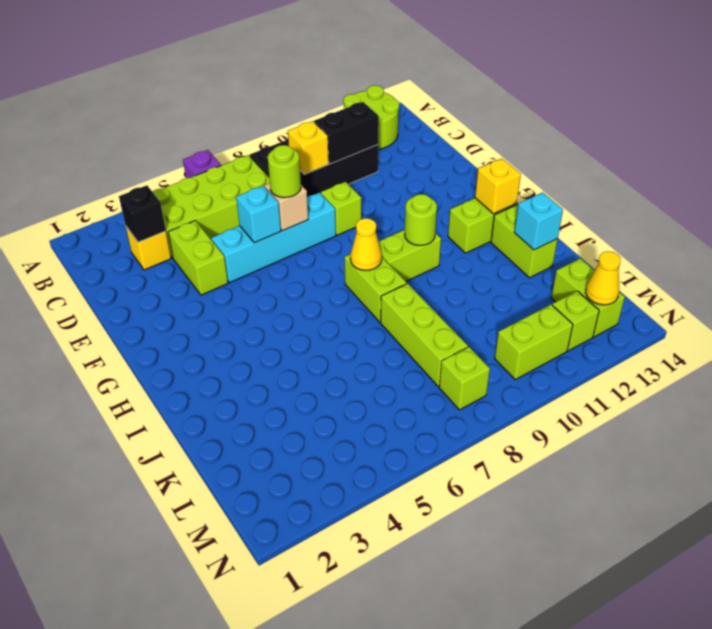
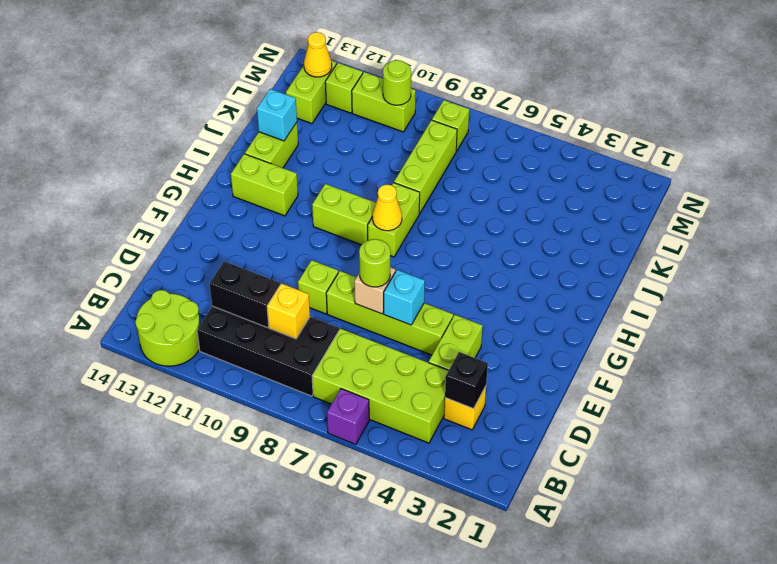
cyan brick E5:E8 level 1 -> lime brick E5:E8 level 1
lime round brick H10 level 2 -> lime round brick M10 level 2
yellow brick H13 level 2 -> none

